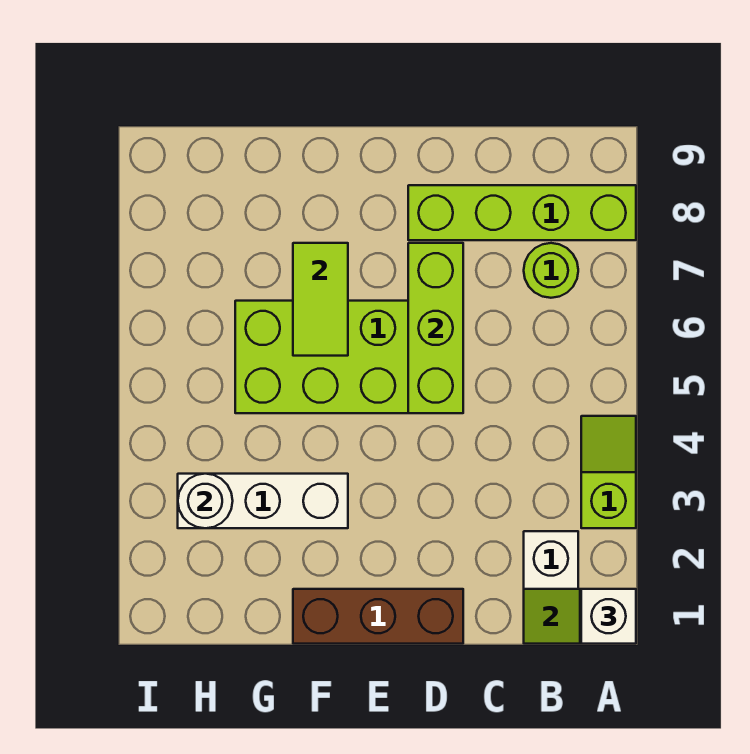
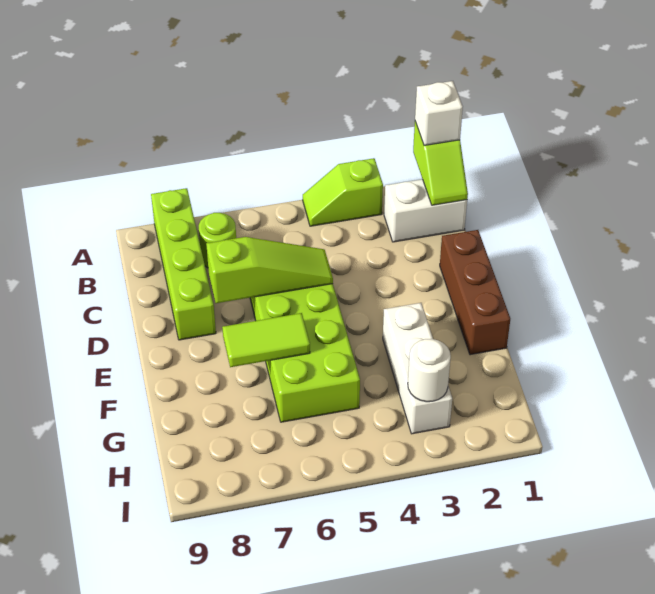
lime brick D5:D7 level 2 -> lime slope D5:D7 level 2 top 7

